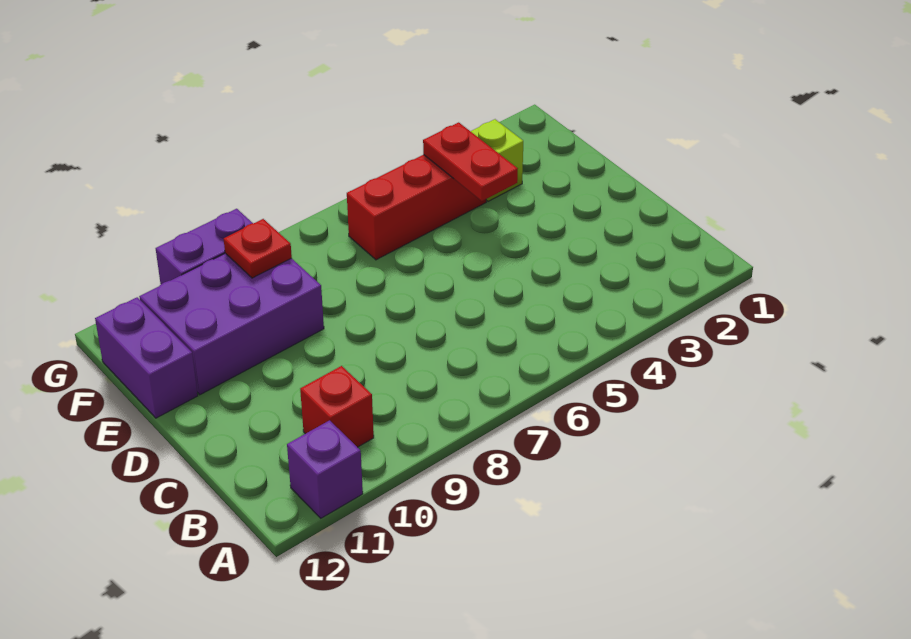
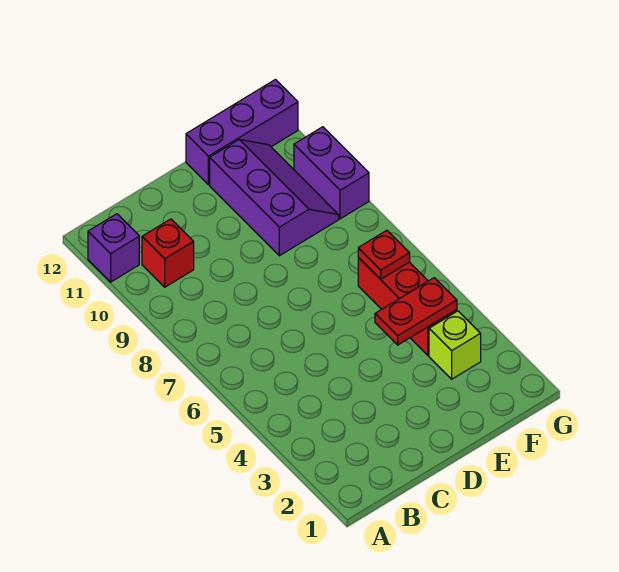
purple brick E9:F11 level 1 -> purple slope E9:F11 level 1 top E
purple brick E12:F12 level 1 -> purple brick E12:G12 level 1
red plate F9 level 2 -> red plate F6 level 2

